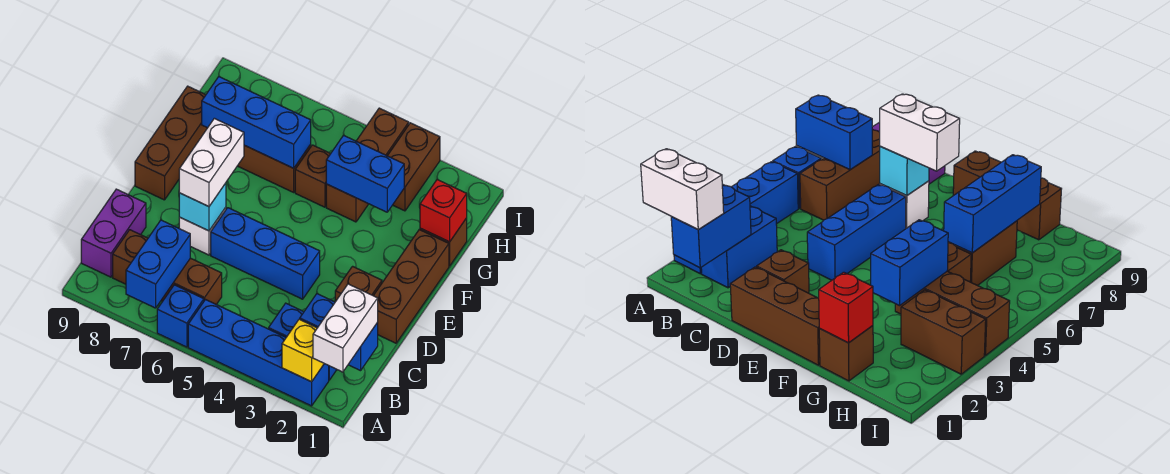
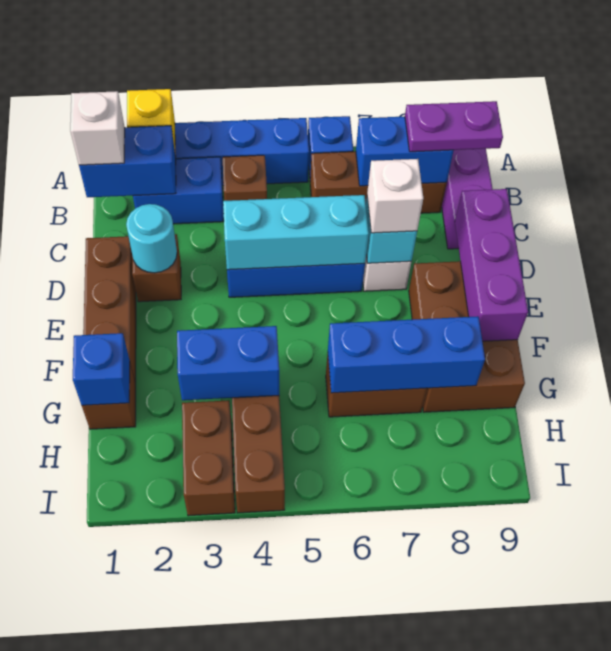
white brick A1:B1 level 3 -> white brick B1 level 3
blue brick A7:B7 level 2 -> blue brick B7:B8 level 2
none -> purple plate B8:B9 level 3
none -> cyan round brick D2 level 2
none -> cyan brick D4:D6 level 2
white brick D7:E7 level 3 -> white brick D7 level 3
none -> purple brick D9:F9 level 2
brown brick E9:G9 level 1 -> brown brick E8:G9 level 1
red brick G1 level 2 -> blue brick G1 level 2
brown brick G5 level 1 -> brown brick B4 level 1

